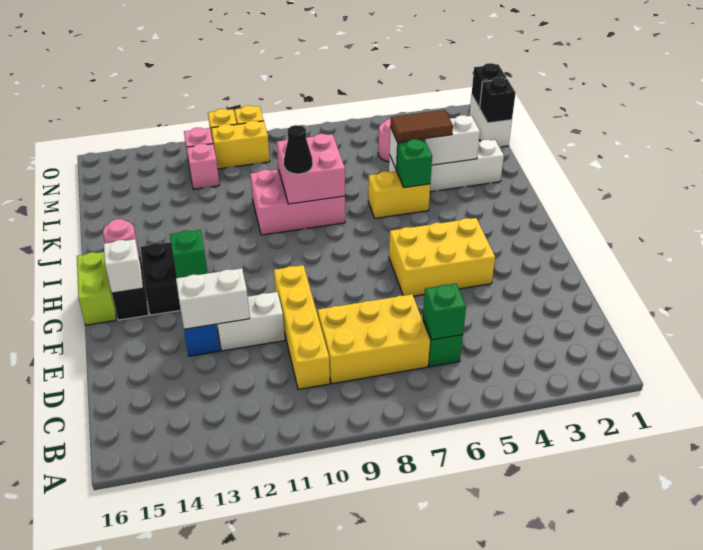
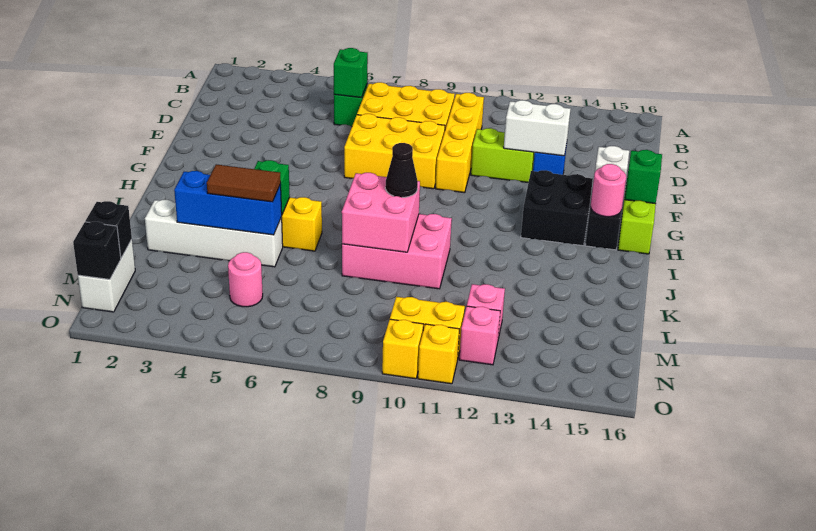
white brick E11:E12 level 1 -> lime brick E11:E12 level 1
yellow brick F4:G6 level 1 -> yellow brick E7:F9 level 1
green brick G13 level 2 -> green brick G16 level 2
white brick K3:K5 level 2 -> blue brick K3:K5 level 2

